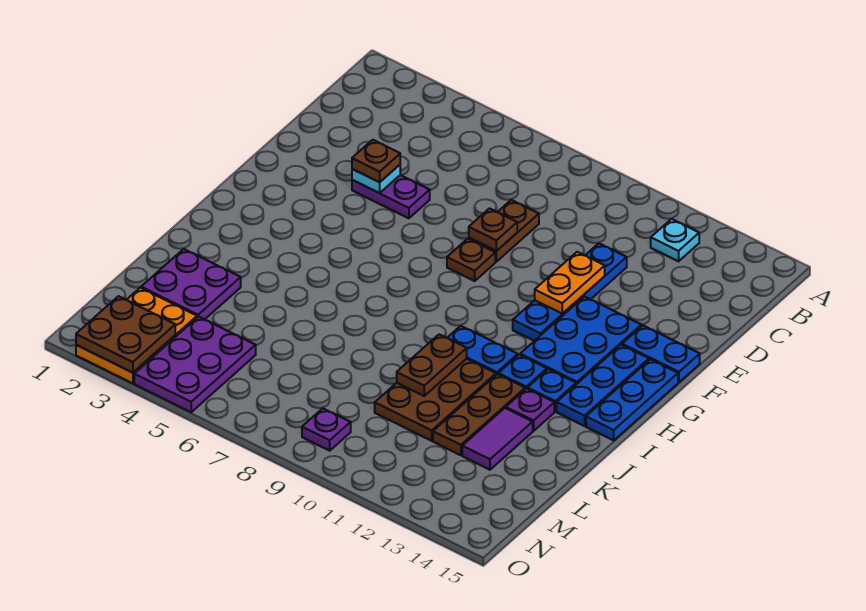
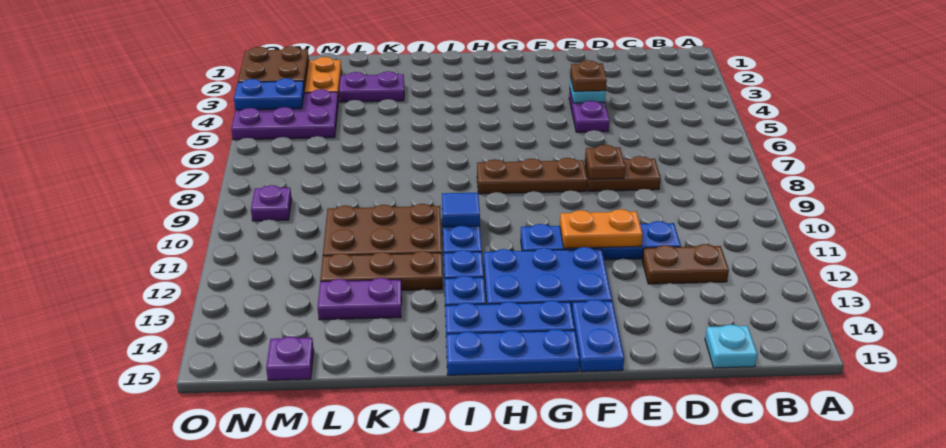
cyan plate B12 level 1 -> cyan plate C15 level 1
brown plate F8 level 1 -> brown plate F8:H8 level 1
none -> blue tile I10 level 2
brown plate J10:K10 level 2 -> brown plate C12:D12 level 1
purple plate J13 level 1 -> purple plate M15 level 1
purple plate K2:L3 level 1 -> purple plate K3:L3 level 1
purple tile K13:L13 level 1 -> purple plate K13:L13 level 1
none -> blue plate N4:O4 level 2

